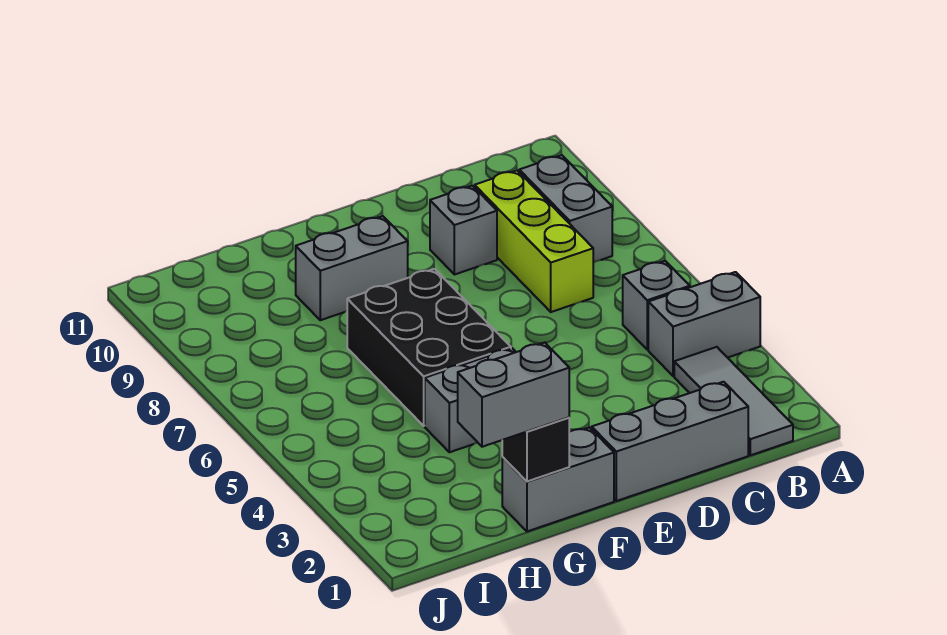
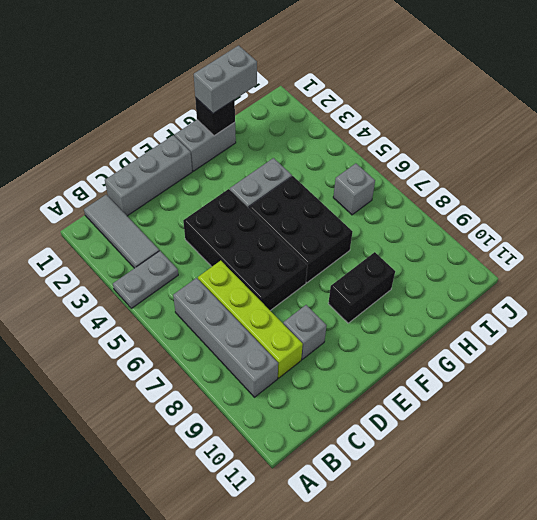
grey brick A4:B4 level 1 -> grey plate A4:B4 level 1
grey brick B5 level 1 -> grey brick I6 level 1
grey brick B8:B9 level 1 -> grey brick B6:B9 level 1
lime brick C7:C9 level 1 -> lime brick C6:C9 level 1
none -> black brick D4:E7 level 1
grey brick F9:G9 level 1 -> black brick F9:G9 level 1

